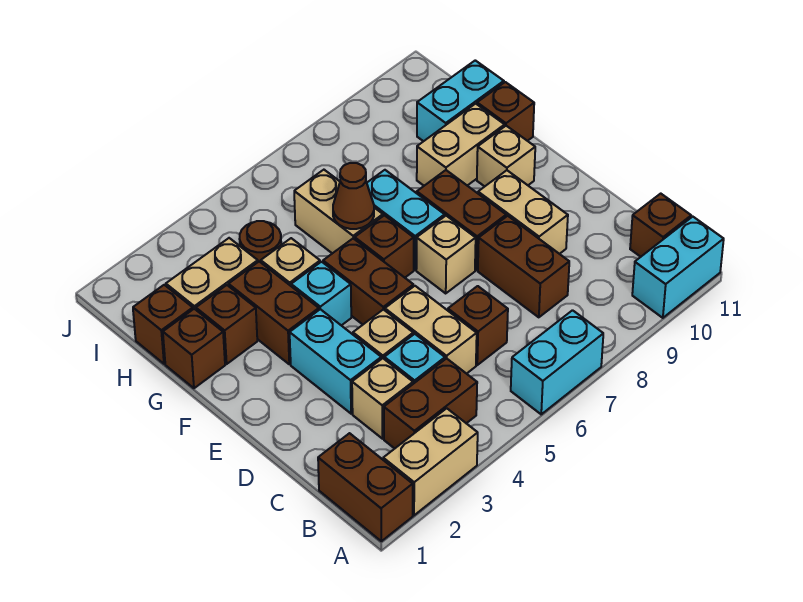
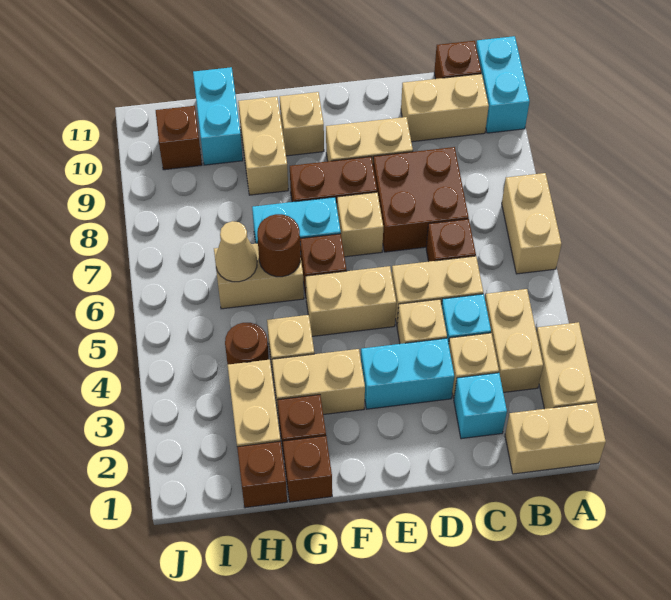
brown brick A1:B1 level 1 -> tan brick A1:B1 level 1
cyan brick A6:A7 level 1 -> tan brick A6:A7 level 1
brown brick B3:B4 level 1 -> tan brick B3:B4 level 1
none -> tan brick B10:C10 level 1
brown brick C8:D8 level 1 -> brown brick C7:D8 level 1
brown brick E5:F5 level 1 -> tan brick E5:F5 level 1
brown brick F3:G3 level 1 -> tan brick F3:G3 level 1
cyan brick F4 level 1 -> cyan brick C2 level 1
brown cone G6 level 2 -> brown round brick G6 level 2
brown brick G11 level 1 -> brown brick I10 level 1
none -> tan cone H6 level 2

